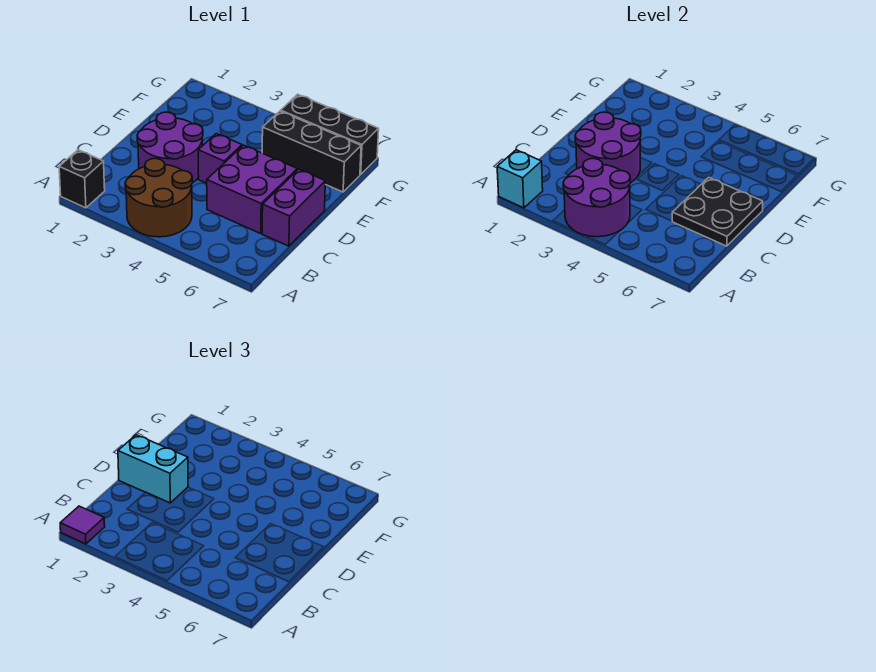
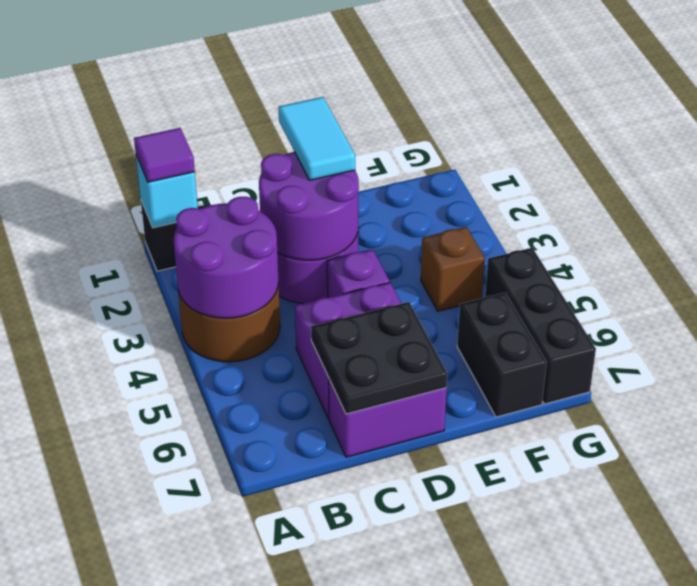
cyan brick D1:D2 level 3 -> cyan tile D1:D2 level 3
none -> brown brick F4 level 1
black brick F5:F7 level 1 -> black brick F6:F7 level 1

